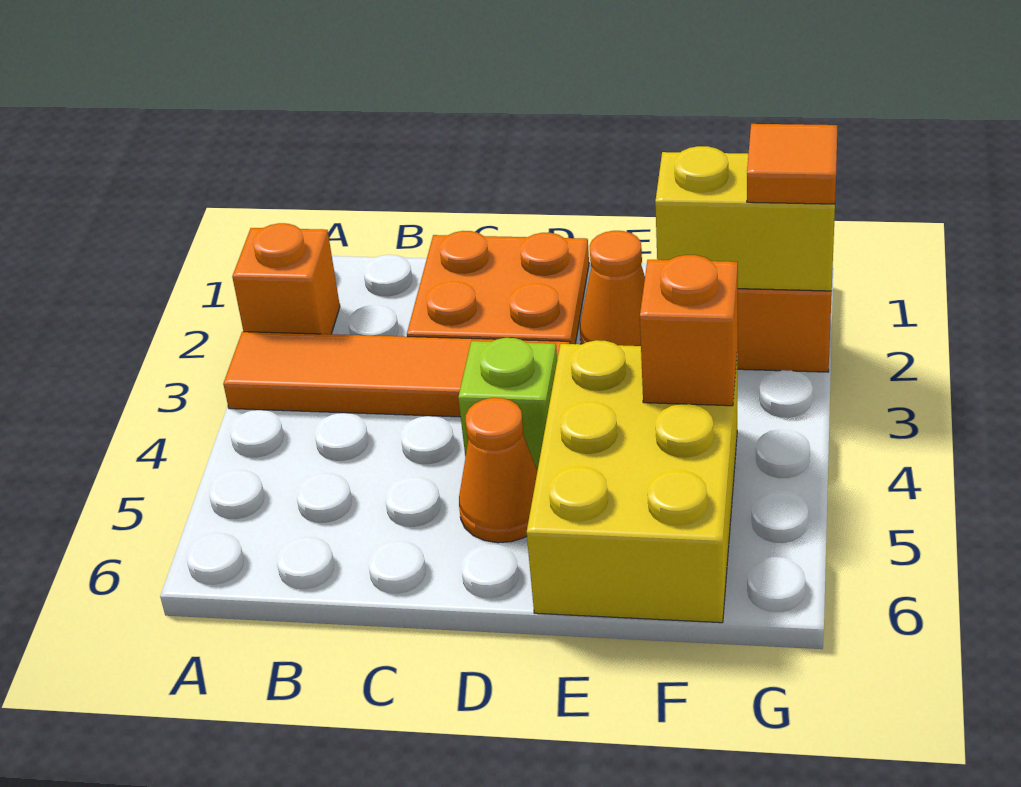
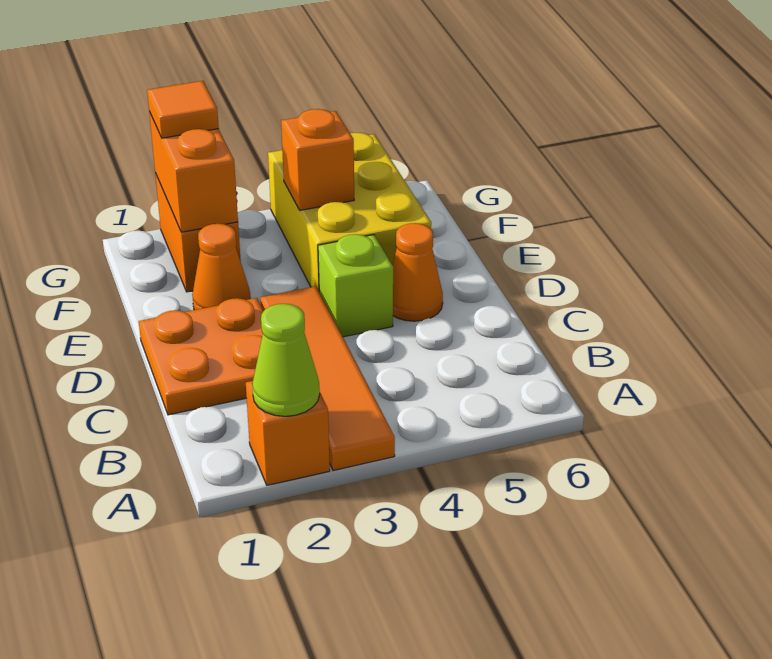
none -> lime cone A2 level 2
yellow brick E4:F6 level 1 -> yellow brick E4:G5 level 1
yellow brick F2:G2 level 2 -> orange brick F2:G2 level 2

